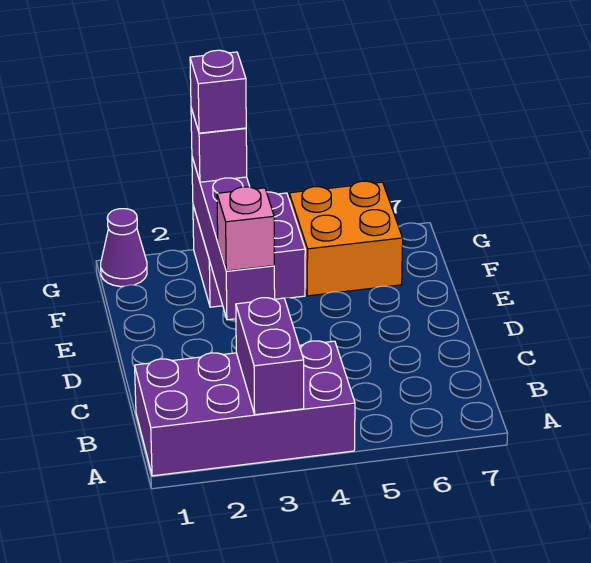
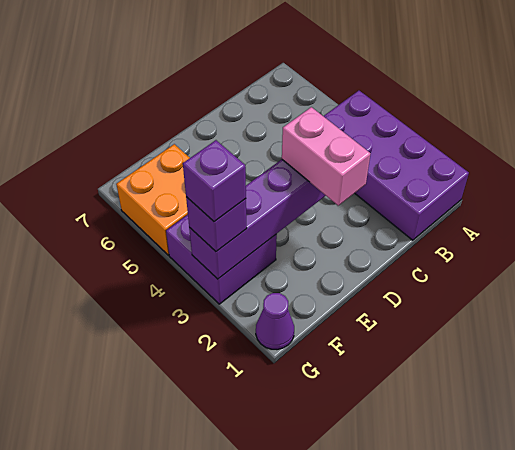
purple brick A3:B3 level 2 -> none
pink brick D3 level 3 -> pink brick D2:D3 level 3

